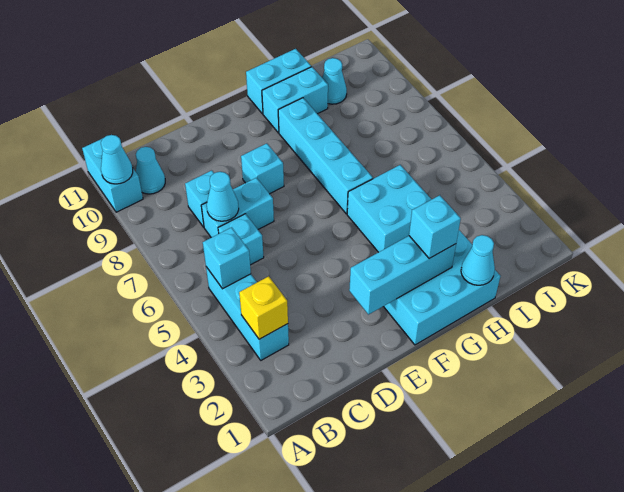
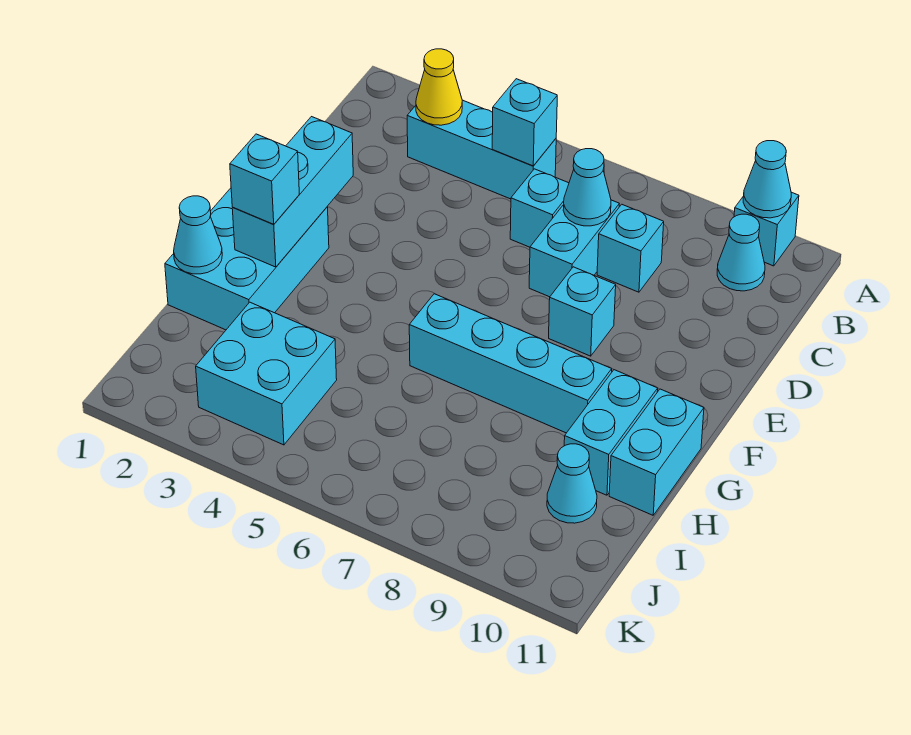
cyan brick A10:A11 level 1 -> cyan brick A10 level 1
yellow brick B3 level 2 -> yellow cone B3 level 2
cyan brick G4:H5 level 1 -> cyan brick I3:J4 level 1

